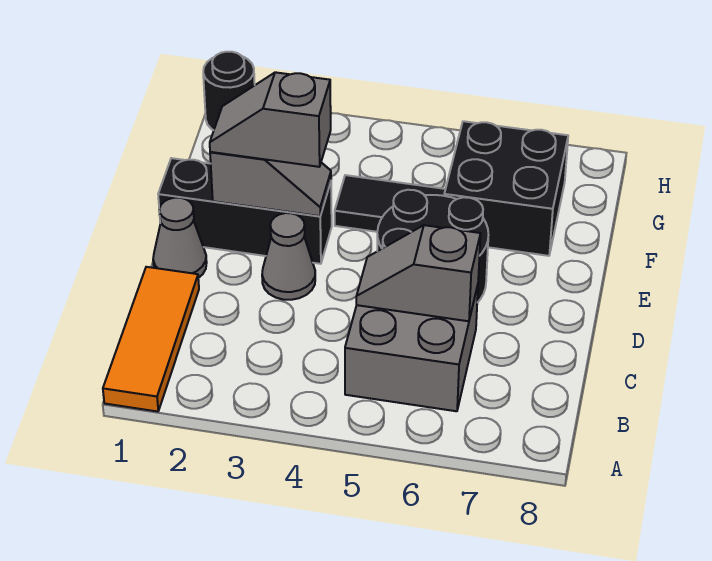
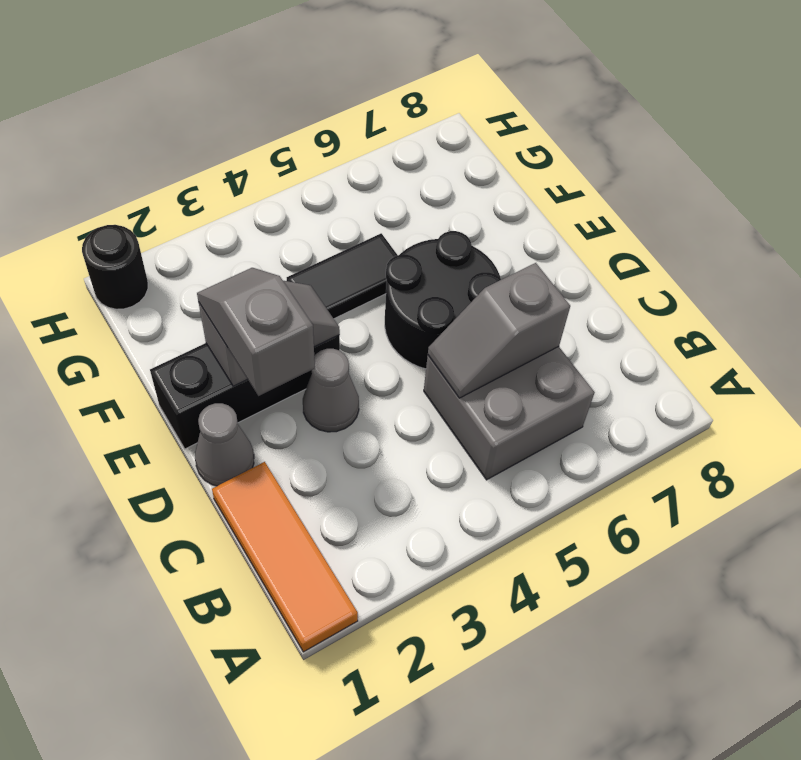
grey slope E2:E3 level 3 top 3 -> grey slope D2:E2 level 3 top D
black brick F6:G7 level 1 -> none

